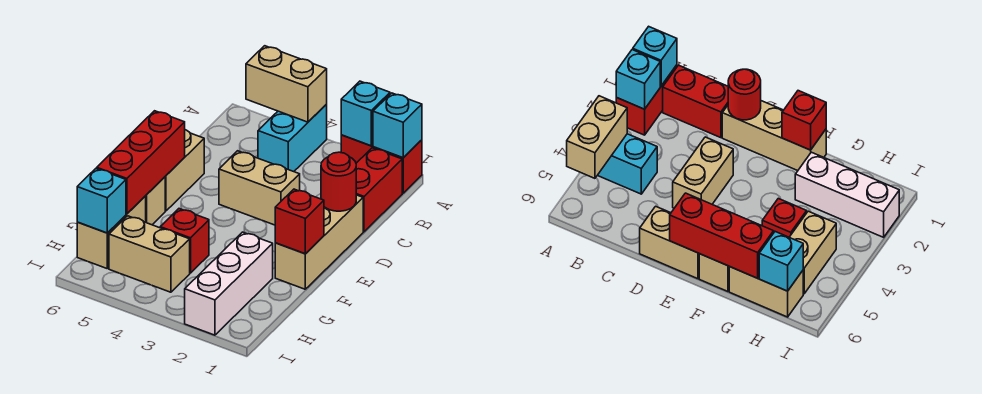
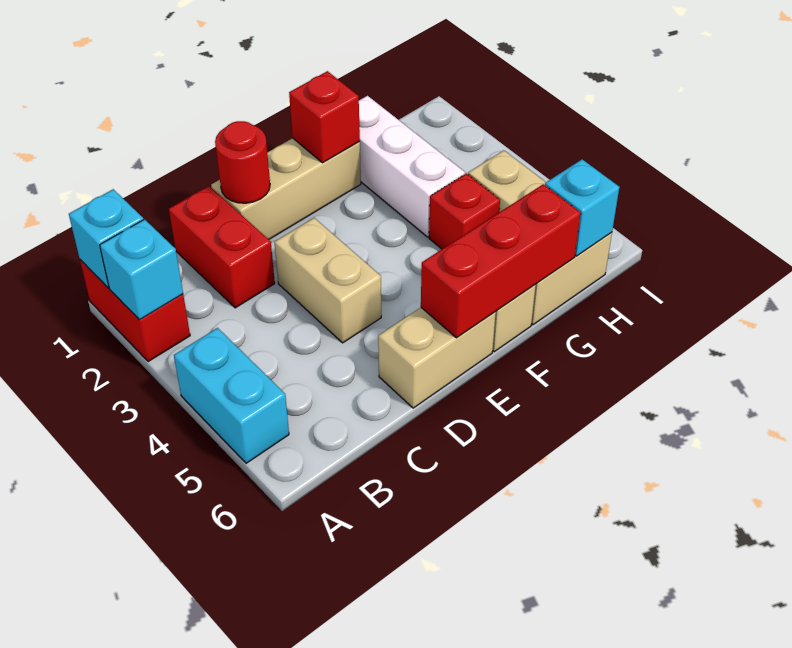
cyan brick A4:B4 level 1 -> cyan brick A4:A5 level 1
tan brick A4:A5 level 2 -> none
red brick B1:C1 level 1 -> red brick C1:C2 level 1
white brick G2:I2 level 1 -> white brick G1:G3 level 1

